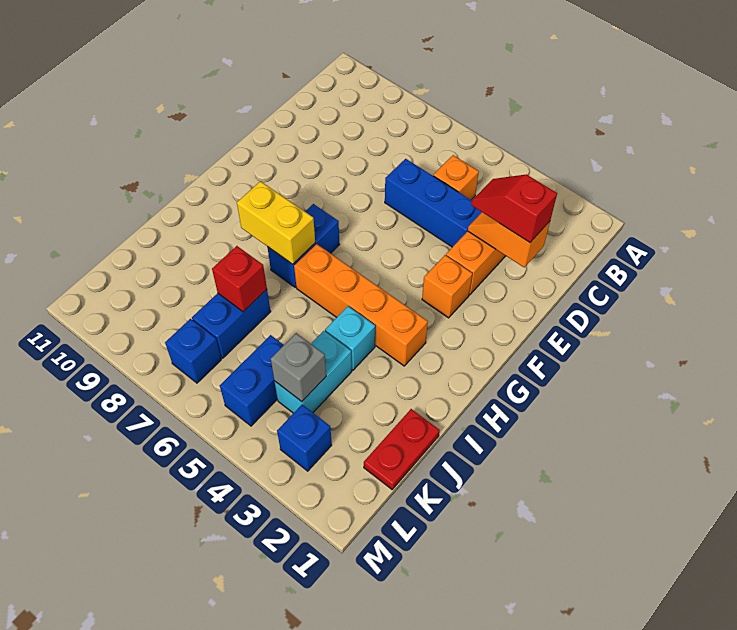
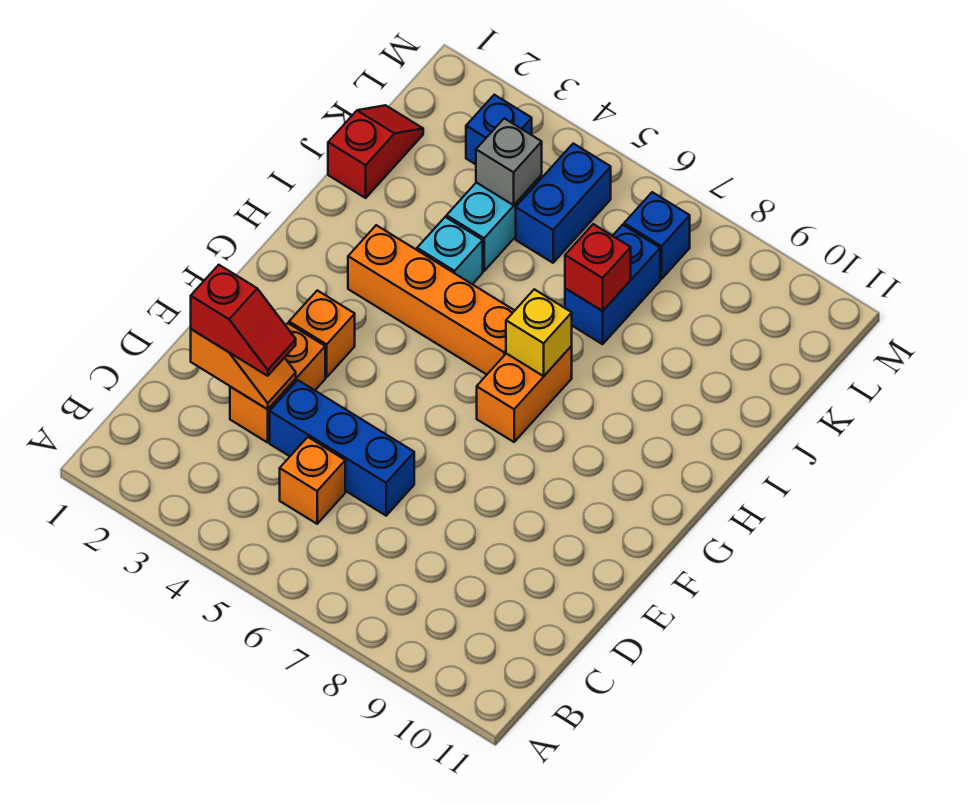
blue brick G7:H7 level 1 -> orange brick G7:H7 level 1
yellow brick H7:H8 level 2 -> yellow brick H7 level 2
red plate J1:K1 level 1 -> red slope J1:K1 level 1 top J

